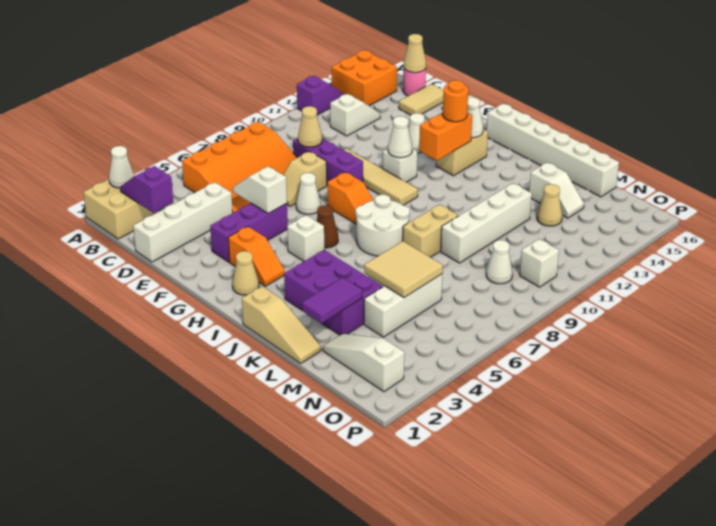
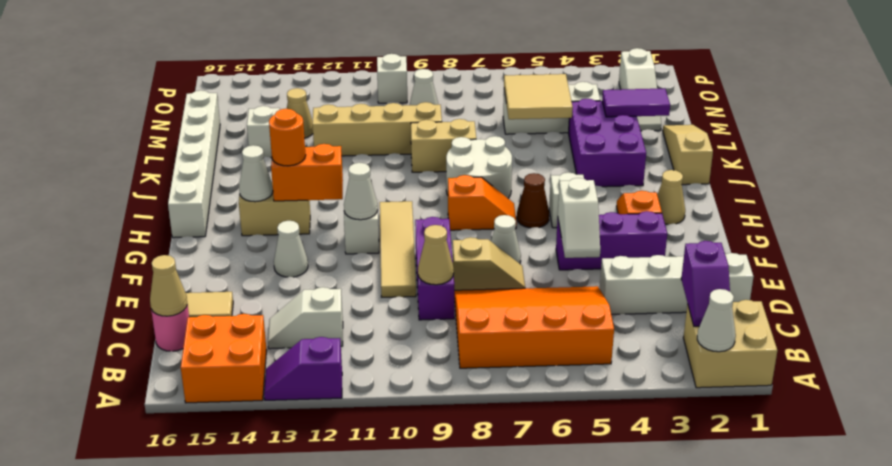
orange slope G8:H8 level 1 top G -> orange slope H7:H8 level 1 top 8
white brick L9:L12 level 1 -> tan brick L9:L12 level 1

